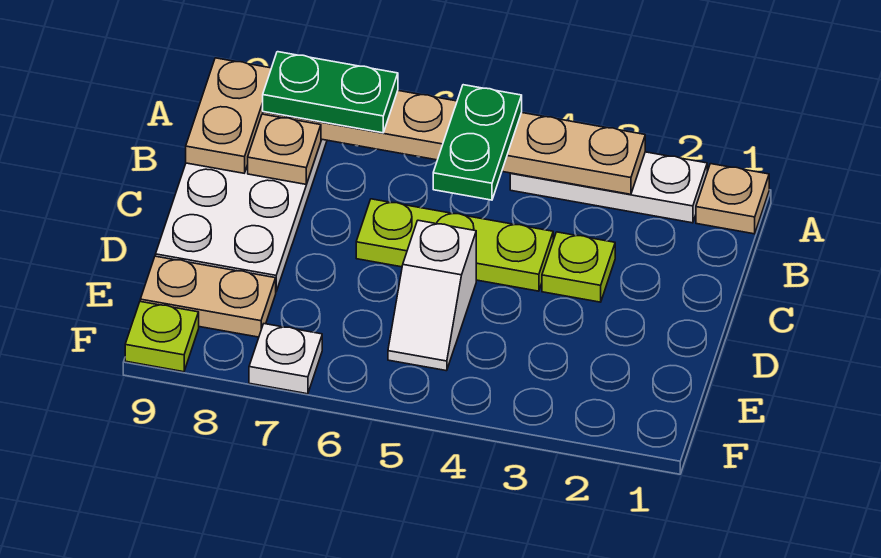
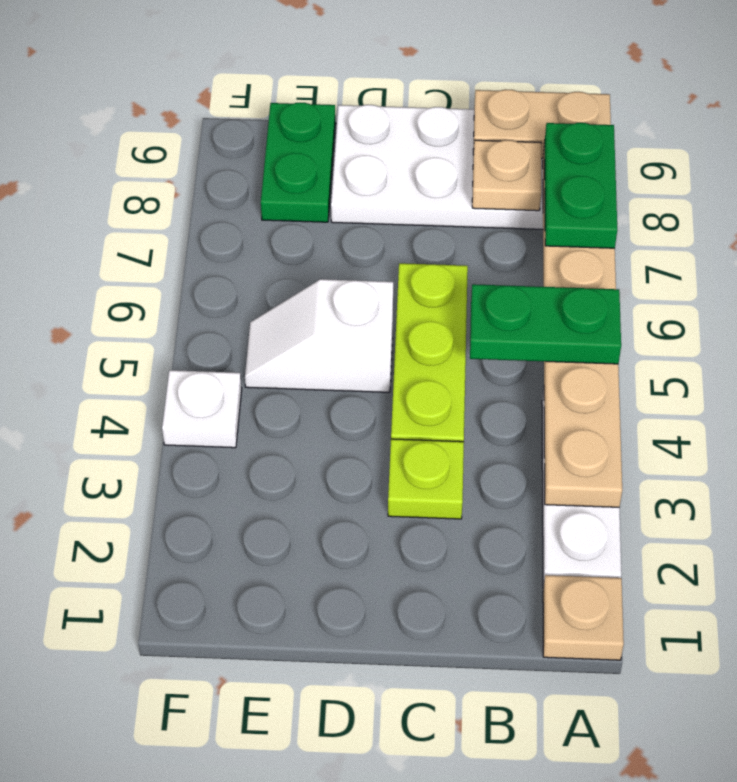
tan plate E8:E9 level 1 -> green plate E8:E9 level 1
white plate F7 level 1 -> white plate F4 level 1
lime plate F9 level 1 -> none

